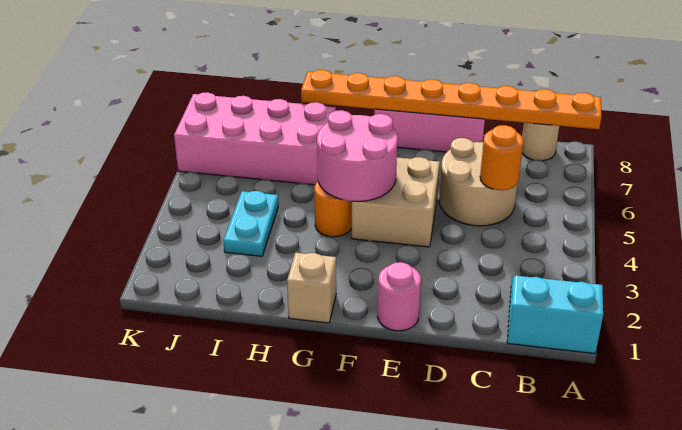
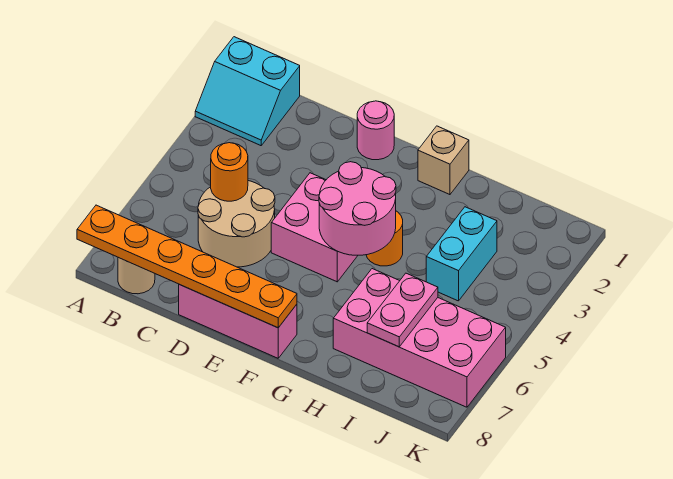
orange plate A8:H8 level 2 -> orange plate A8:F8 level 2
tan brick E4:F5 level 1 -> pink brick E4:F5 level 1
cyan plate I3:I4 level 1 -> cyan brick I3:I4 level 1
none -> pink plate I6:I7 level 2

